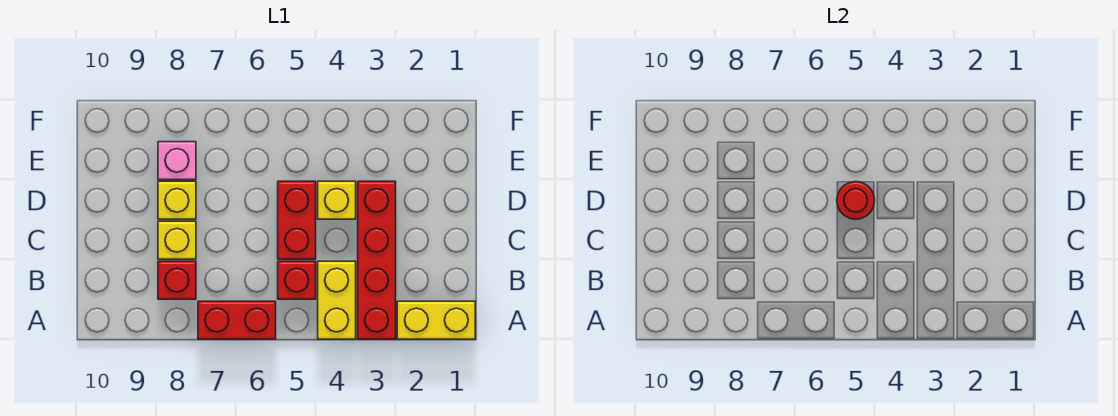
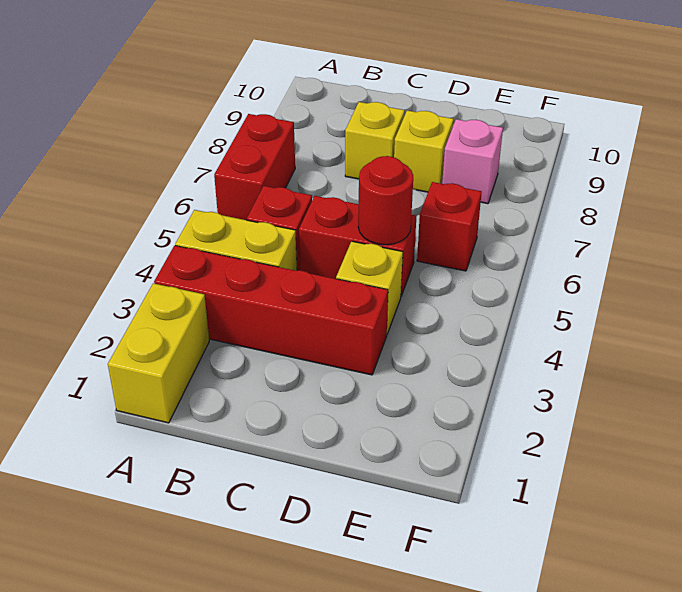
red brick B8 level 1 -> red brick E6 level 1

